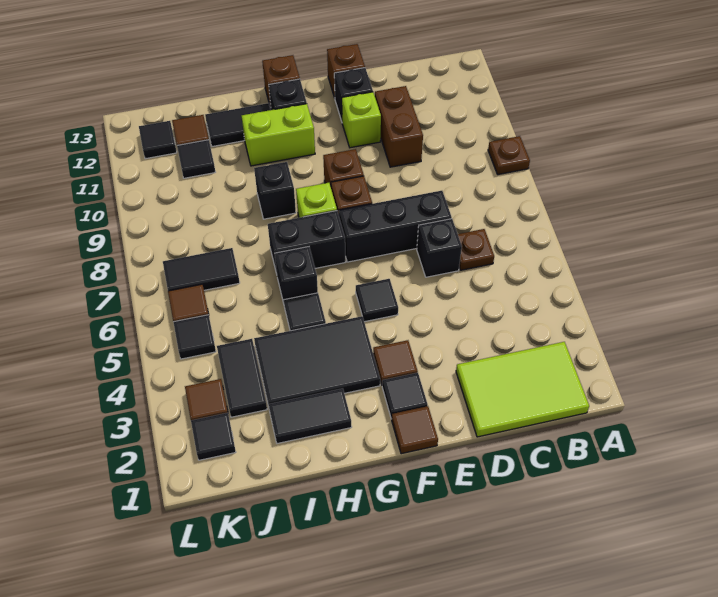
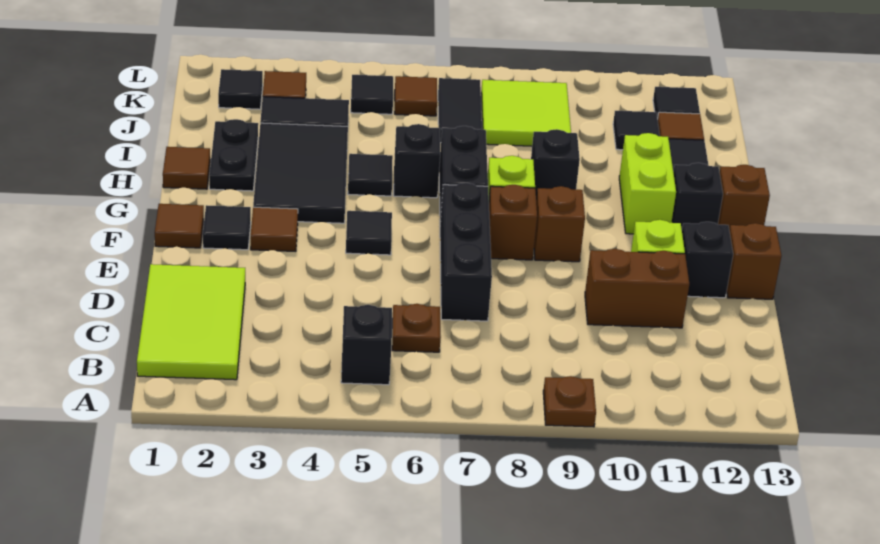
black brick D6 level 1 -> black brick B5 level 1
none -> brown tile H1 level 1
black tile H2:I2 level 1 -> black plate H2:I2 level 1
none -> lime tile J8:K9 level 1

